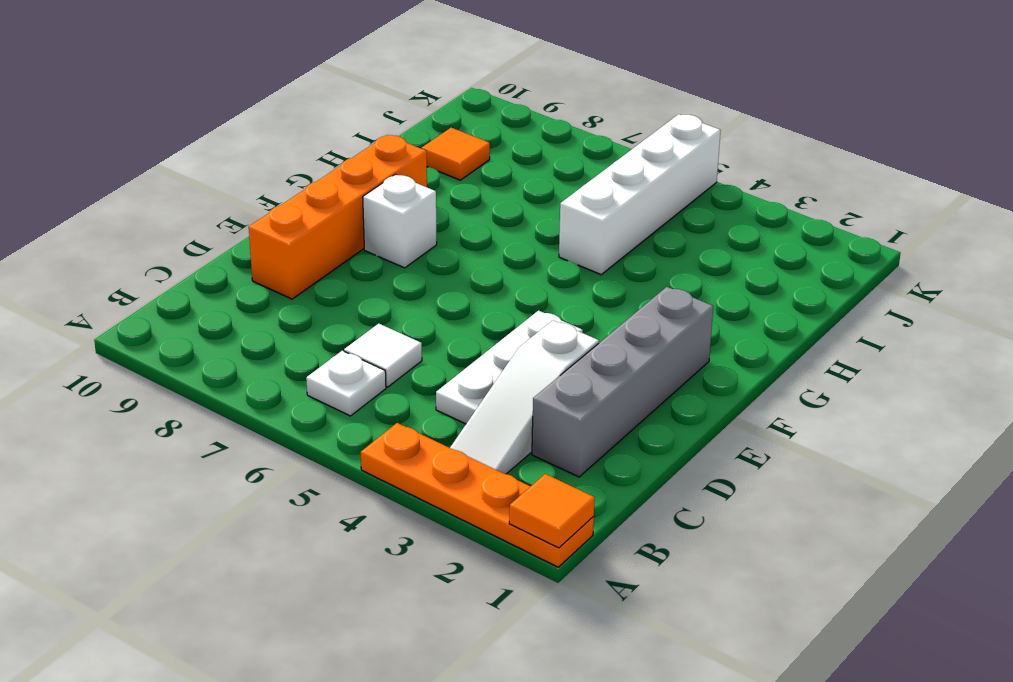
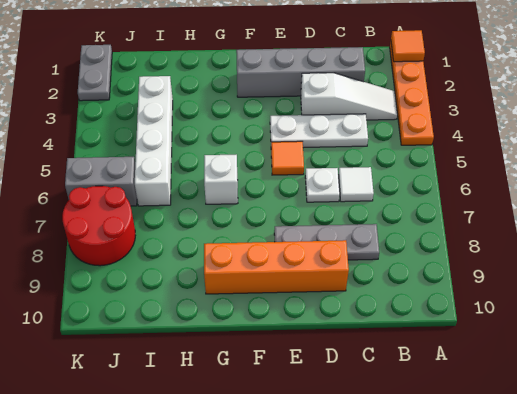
white plate B6 level 1 -> white plate D6 level 1
none -> grey plate C8:E8 level 1
white brick F8 level 1 -> white brick G6 level 1
white brick H5:K5 level 1 -> white brick I3:I6 level 1
orange tile I9 level 1 -> orange tile E5 level 1
none -> grey brick J6:K6 level 1
none -> red round brick J7:K8 level 1
none -> grey plate K1:K2 level 1

